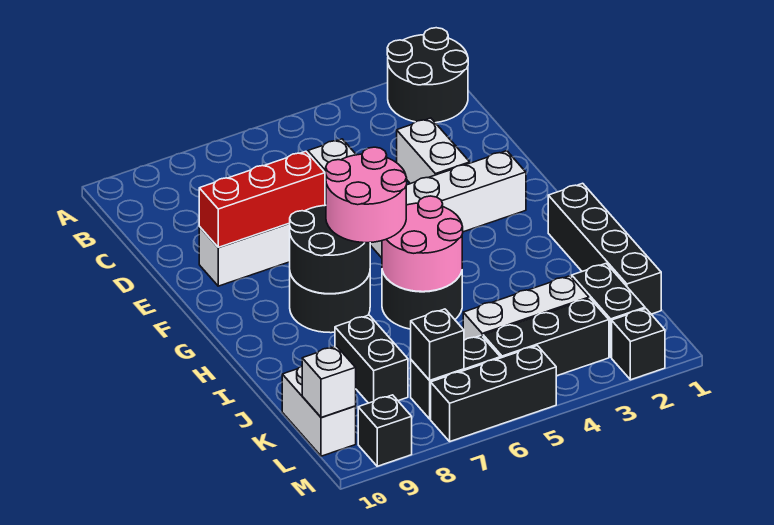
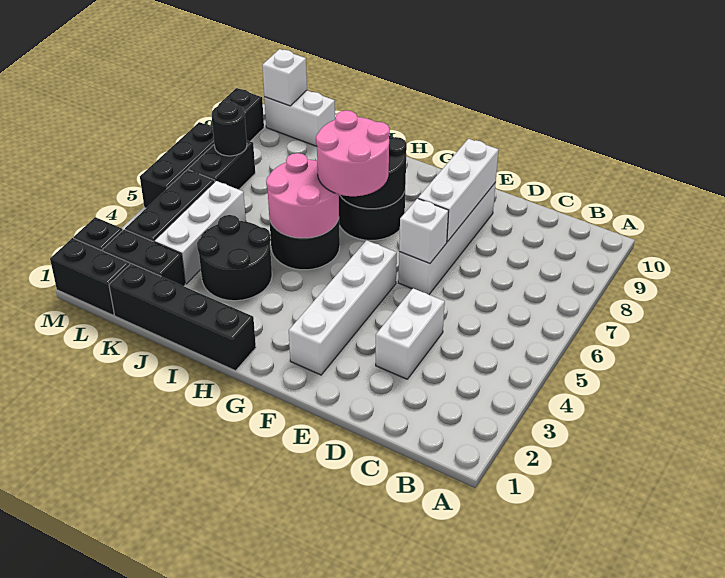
black round brick A1:B2 level 1 -> black round brick I3:J4 level 1
white brick D3:E3 level 1 -> white brick D3:D4 level 1
red brick E7:E9 level 2 -> white brick E7:E9 level 2
black brick J8:K8 level 1 -> black brick L1:M1 level 1
black brick L7 level 2 -> black round brick L7 level 2

